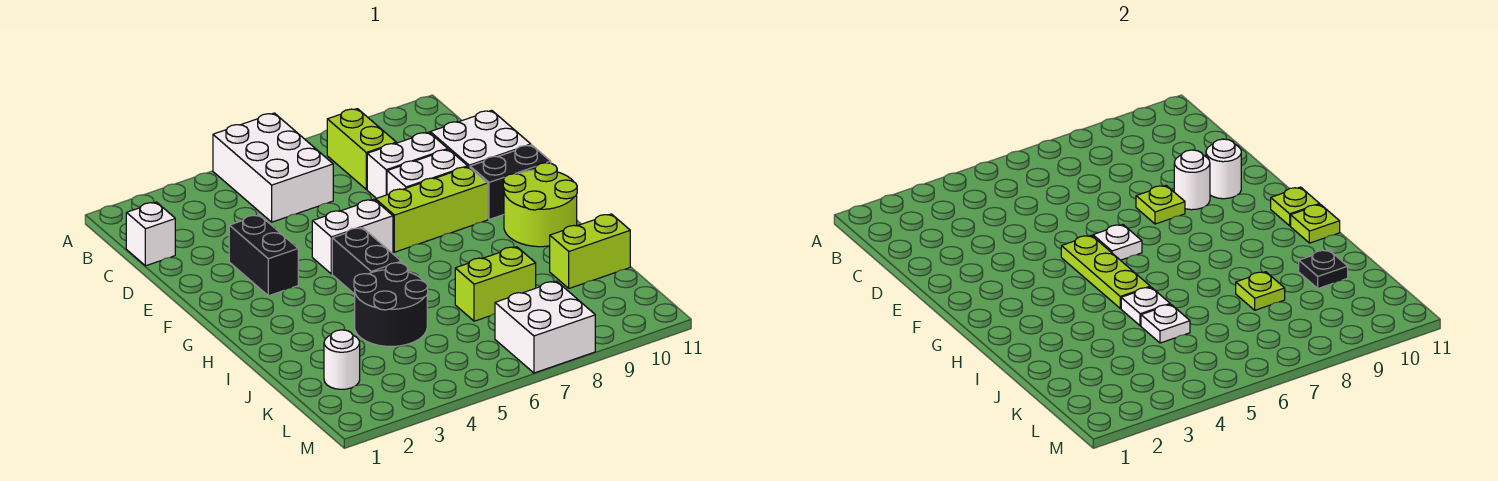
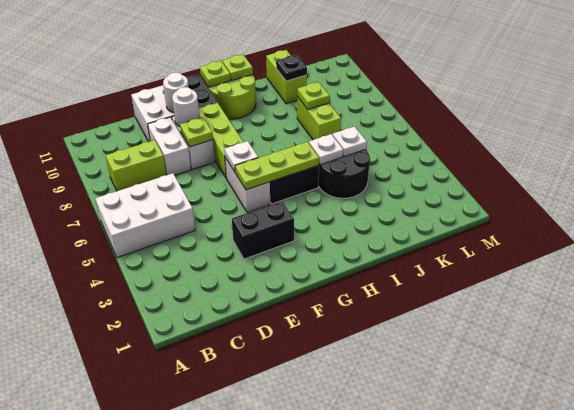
white brick C1 level 1 -> none
white round brick K2 level 1 -> none
white brick L7:M8 level 1 -> none

